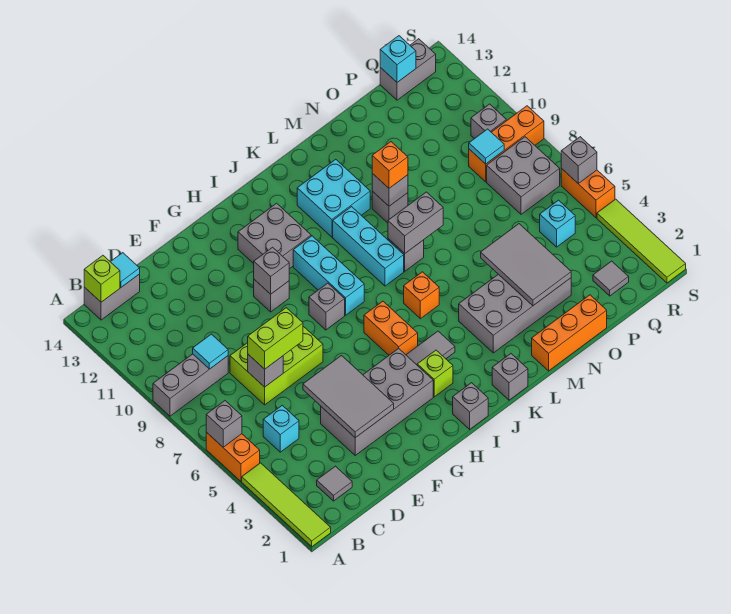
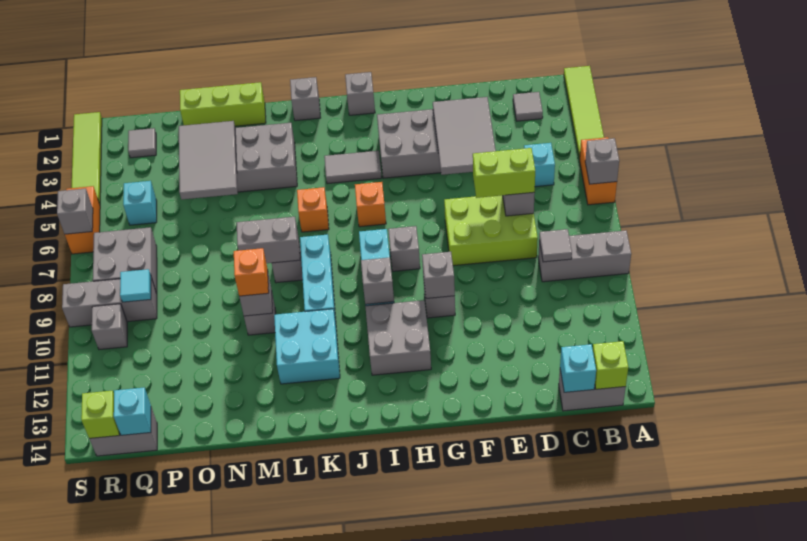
cyan tile C9 level 2 -> grey tile C9 level 2
cyan tile C14 level 2 -> cyan brick C14 level 2
lime brick I3 level 1 -> lime brick R14 level 2
orange brick I5:I6 level 1 -> orange brick I6 level 1
none -> grey brick I10 level 2
orange brick M1:O1 level 1 -> lime brick M1:O1 level 1
orange brick Q9:S9 level 1 -> grey brick Q9:S9 level 1

